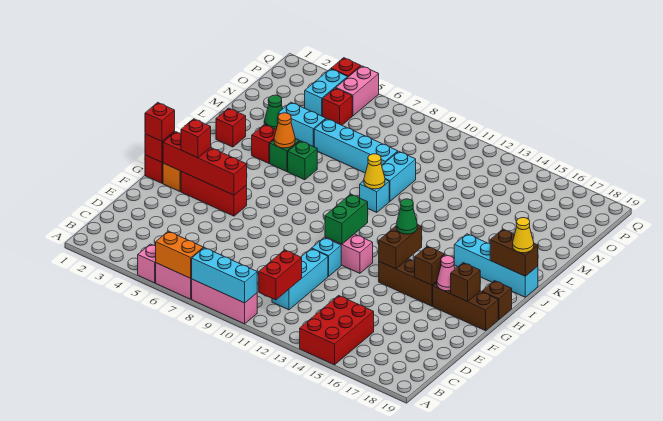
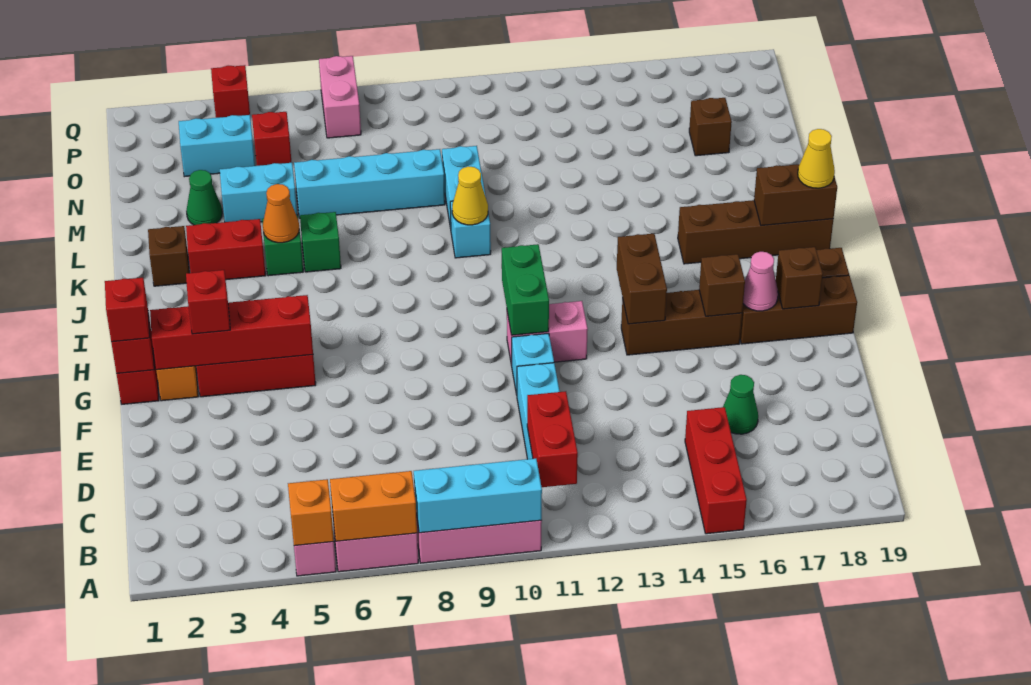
none -> orange brick A5 level 2
red brick A14:C15 level 1 -> red brick A15:C15 level 1
green cone H14 level 3 -> green cone D16 level 1
cyan brick J16:J19 level 1 -> brown brick J16:J19 level 1
red brick K2 level 1 -> brown brick K2 level 1
red brick K4 level 1 -> red brick K3:K4 level 1
none -> brown brick N17 level 1
cyan brick O4:P4 level 1 -> cyan brick O3:O4 level 1
pink brick P5:Q5 level 1 -> pink brick P7:Q7 level 1

